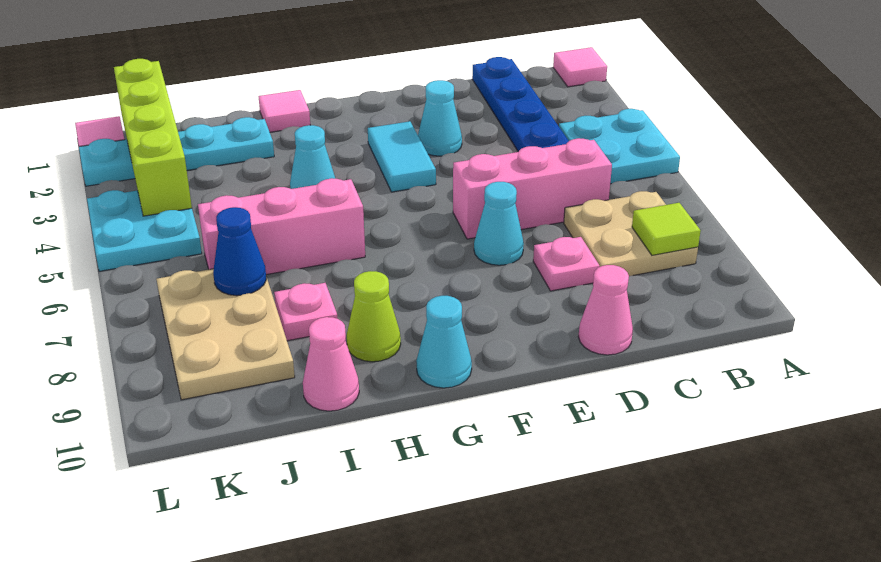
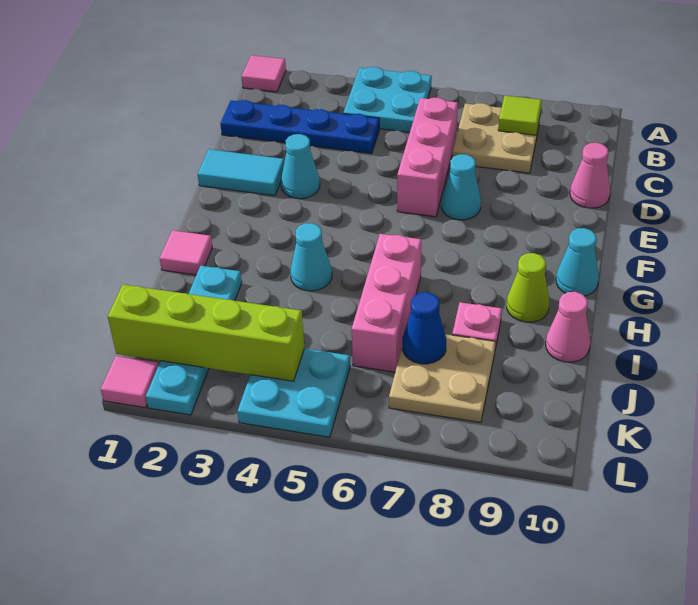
pink plate D8 level 1 -> none
cyan tile F3:F4 level 1 -> cyan tile E1:E2 level 1
tan plate J7:K9 level 1 -> tan plate J7:K8 level 1

